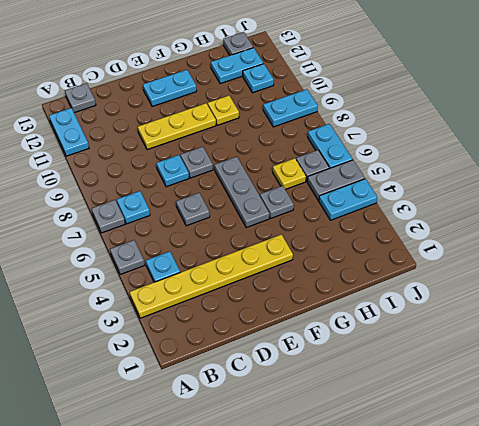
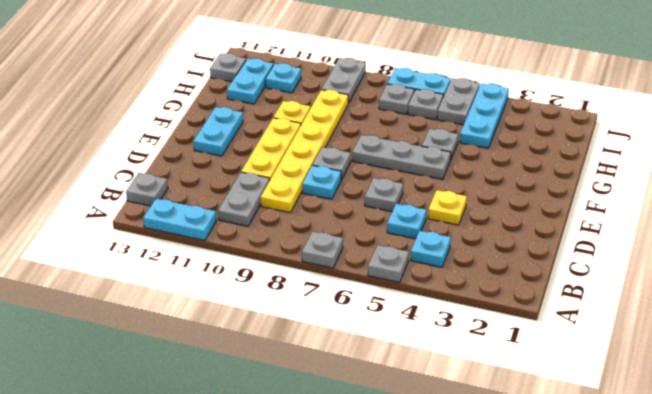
yellow plate A3:F3 level 1 -> yellow plate C9:H9 level 1
cyan plate B7 level 1 -> cyan plate C5 level 1
none -> grey plate B10:C10 level 1
yellow plate H6 level 1 -> yellow plate D4 level 1
cyan plate I4:J4 level 1 -> cyan plate H4:J4 level 1
none -> grey plate I7 level 1
cyan plate I9:J9 level 1 -> grey plate I9:J9 level 1

